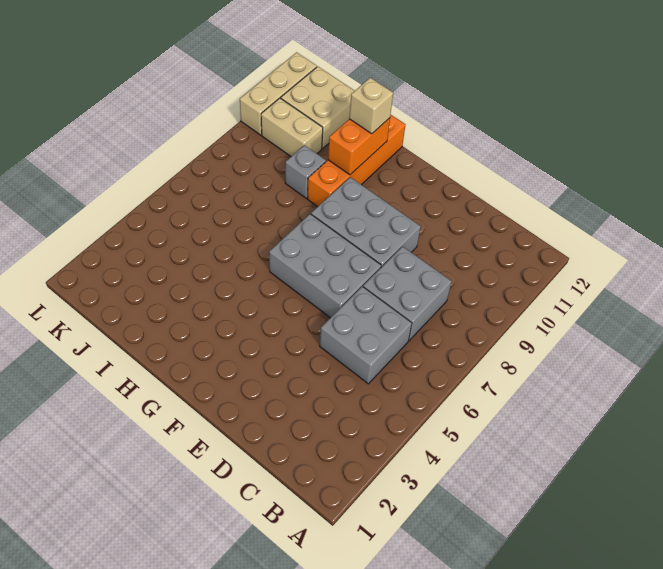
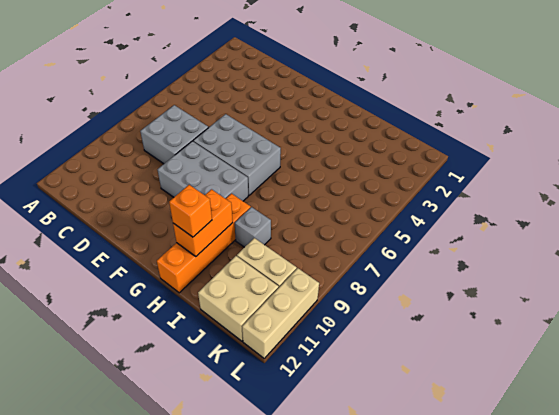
grey brick C5:D6 level 1 -> none
tan brick H11 level 3 -> orange brick H11 level 3

